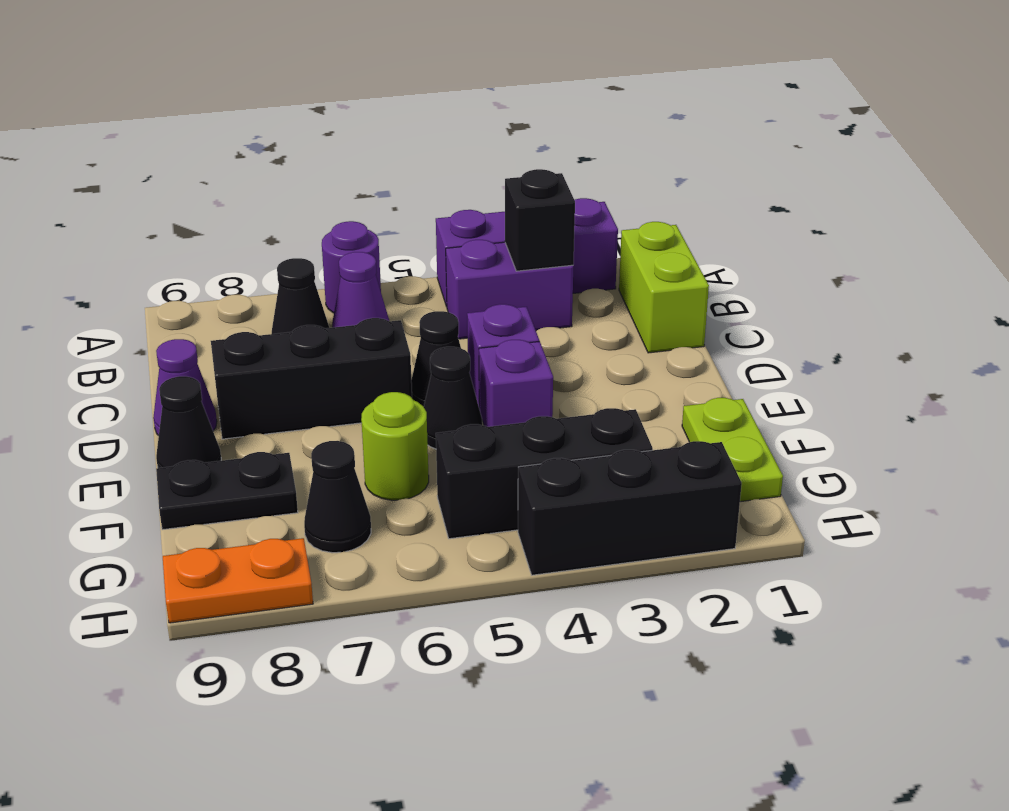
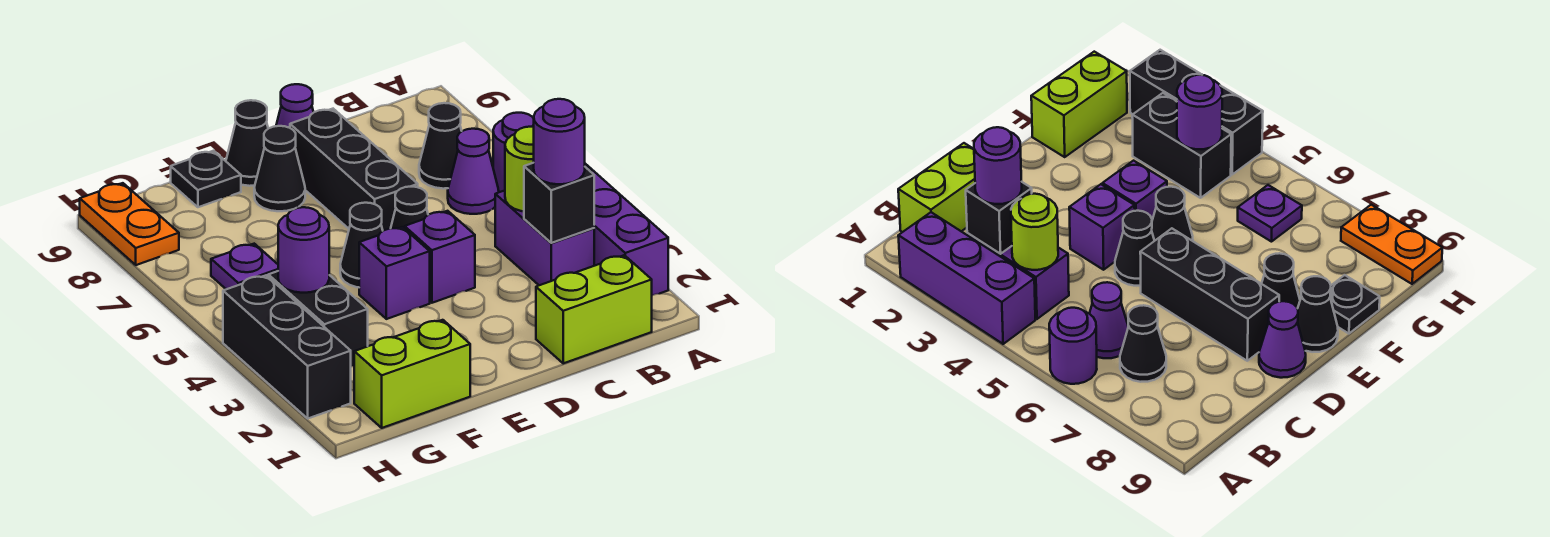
none -> purple round brick B3 level 3
lime plate F1:G1 level 1 -> lime brick F1:G1 level 1
lime round brick F6 level 1 -> lime round brick B4 level 2
black plate F8:F9 level 1 -> black plate F9 level 1
black brick G3:G5 level 1 -> black brick G3:G4 level 1
none -> purple round brick G4 level 2
none -> purple plate G6 level 1
black cone G7 level 1 -> black cone E8 level 1

